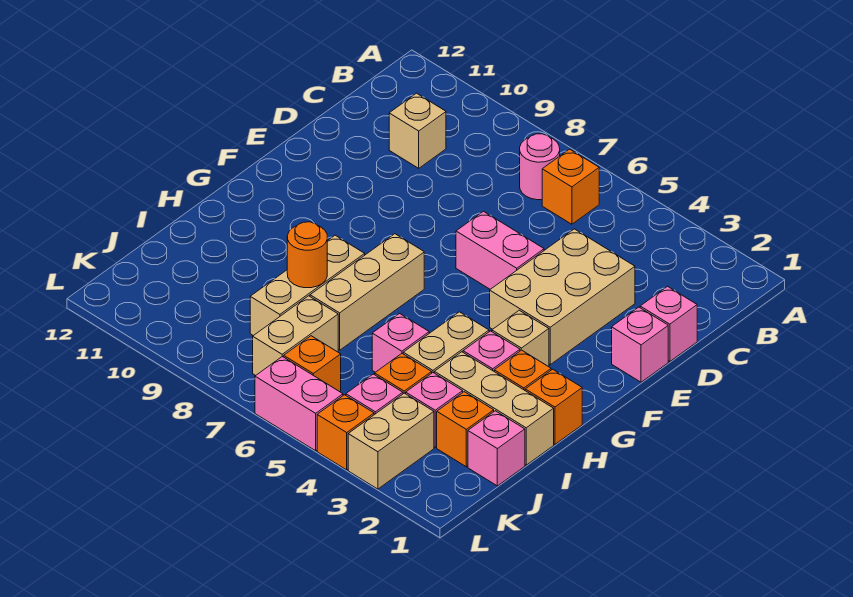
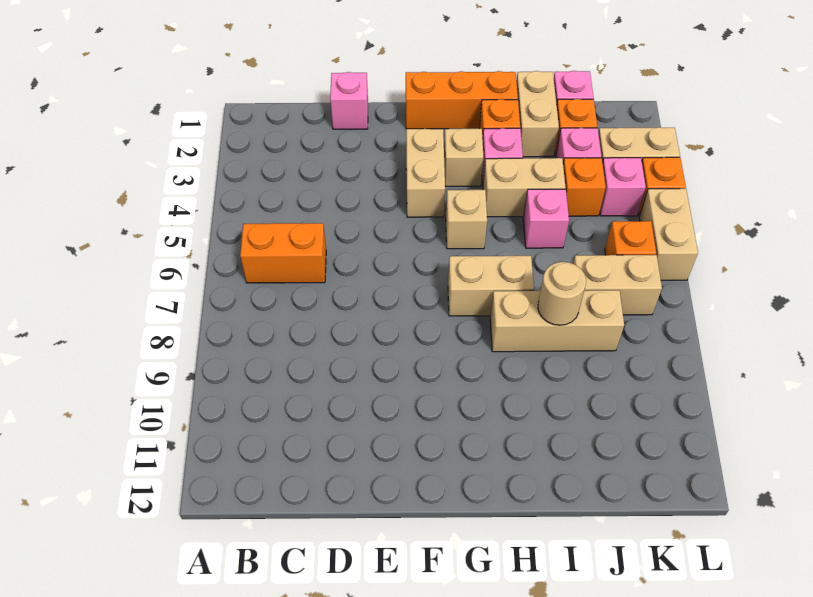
orange brick B6 level 1 -> orange brick B6:C6 level 1
pink round brick B7 level 1 -> none
tan brick C10 level 1 -> tan brick G5 level 1
tan brick D3:F4 level 1 -> tan brick F3:F4 level 1
pink brick E1 level 1 -> none
pink brick E5:E6 level 1 -> none
tan brick G7:I7 level 1 -> tan brick G7:H7 level 1
orange brick H1 level 1 -> orange brick F1:H1 level 1
tan brick I1:I3 level 1 -> tan brick I1:I2 level 1
orange round brick I8 level 2 -> tan round brick I8 level 2
pink brick L5:L6 level 1 -> tan brick L5:L6 level 1

